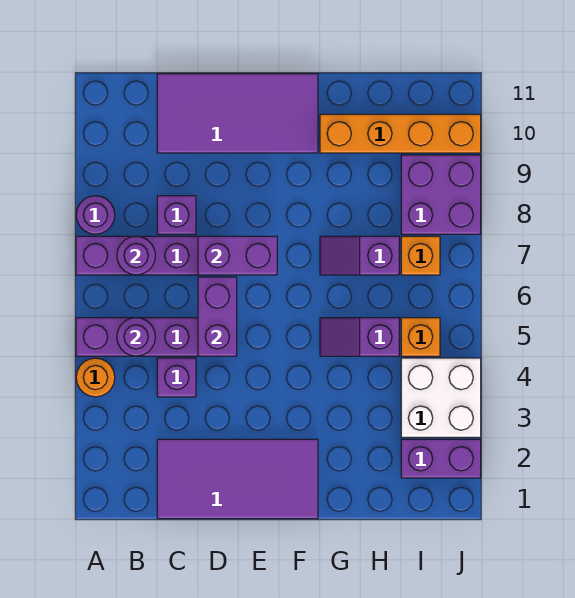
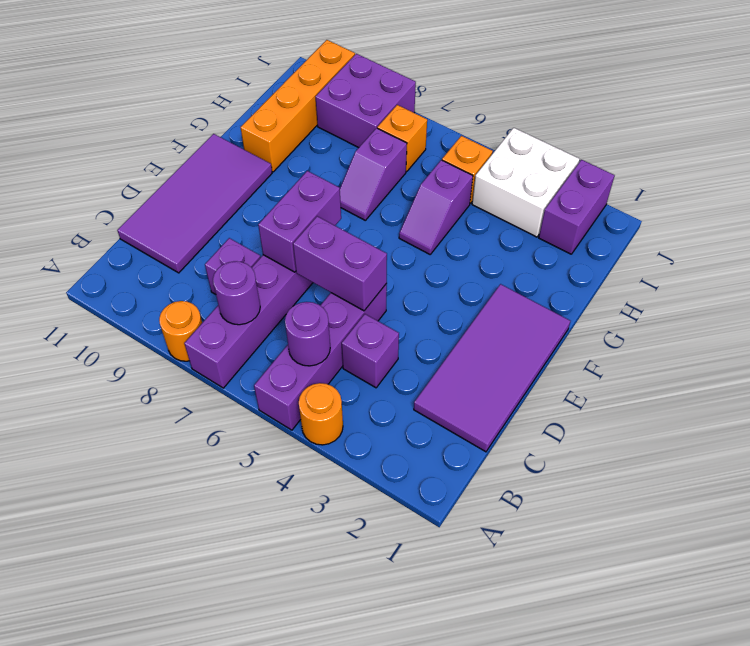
purple round brick A8 level 1 -> orange round brick A8 level 1

